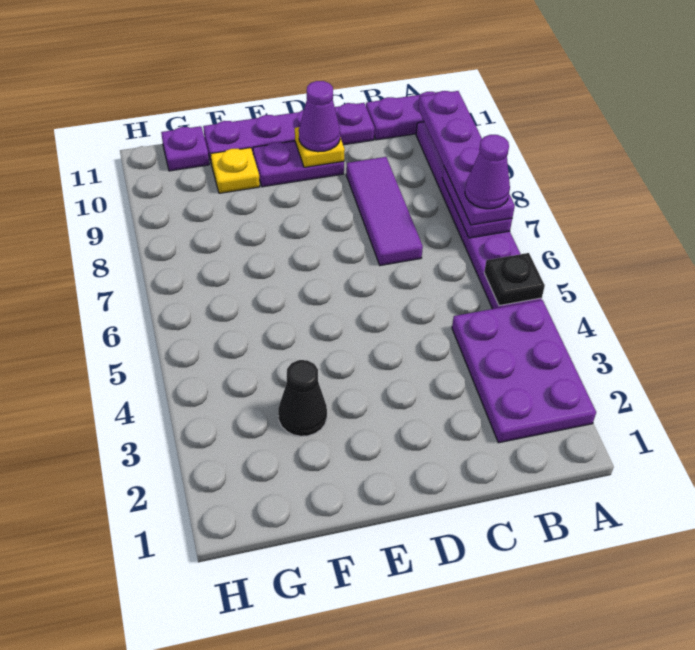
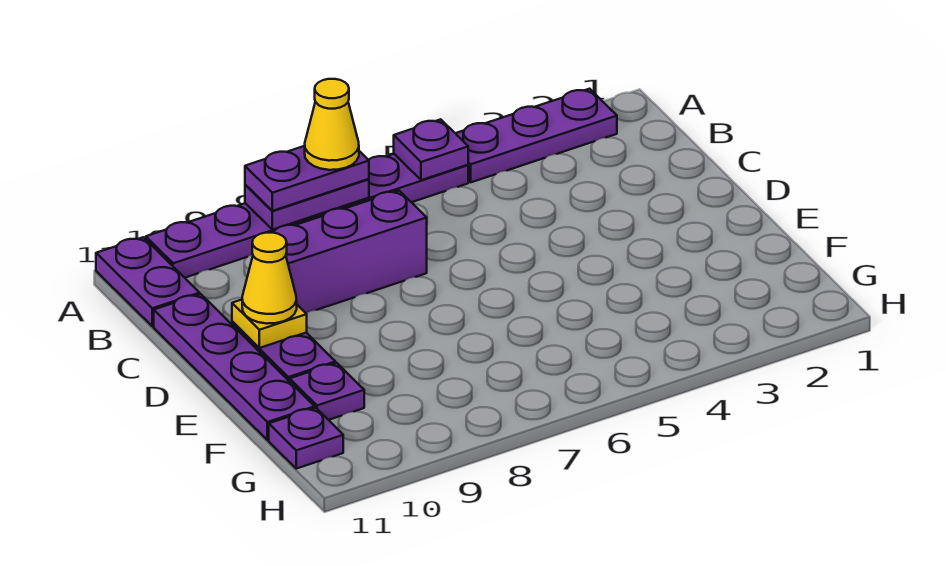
purple plate A2:B4 level 1 -> purple plate A2:A4 level 1
black plate A5 level 2 -> purple plate A5 level 2
purple plate A7:A10 level 3 -> purple plate A7:A8 level 3
purple cone A7 level 4 -> yellow cone A7 level 4
purple tile C7:C9 level 1 -> purple brick C7:C9 level 1
purple cone D10 level 3 -> yellow cone D10 level 3
black cone F3 level 1 -> none
yellow plate F10 level 1 -> purple plate F10 level 1

